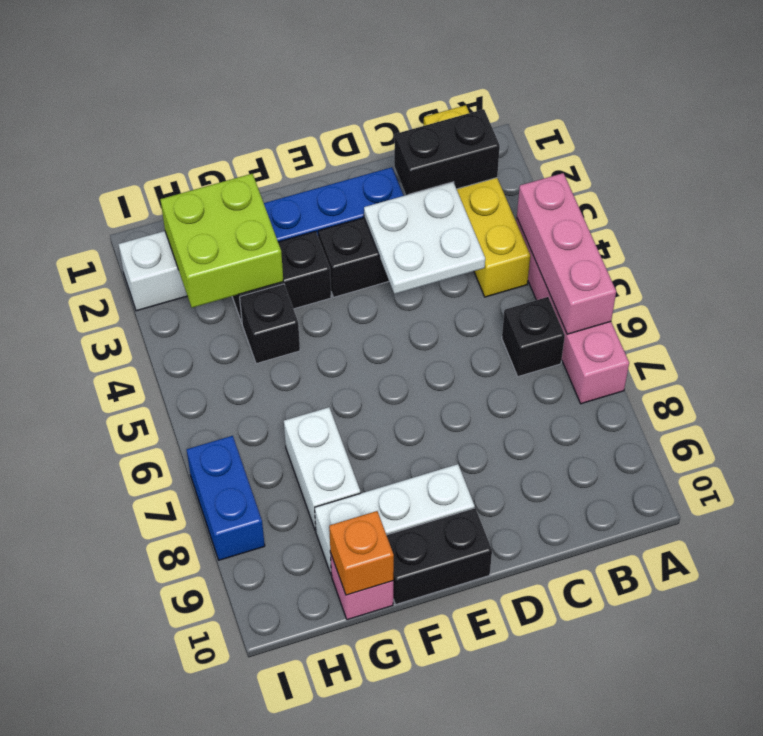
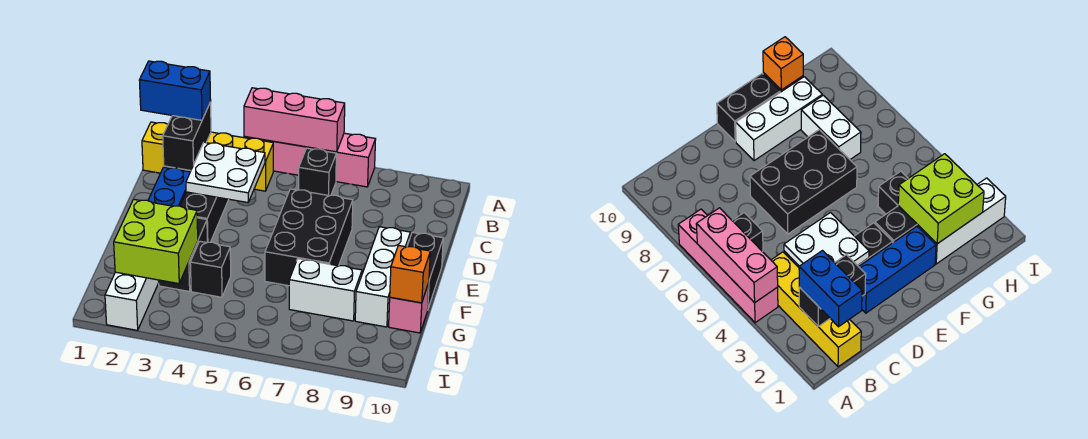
none -> black brick D6:F7 level 1
blue brick I7:I8 level 1 -> blue brick B1:B2 level 3

